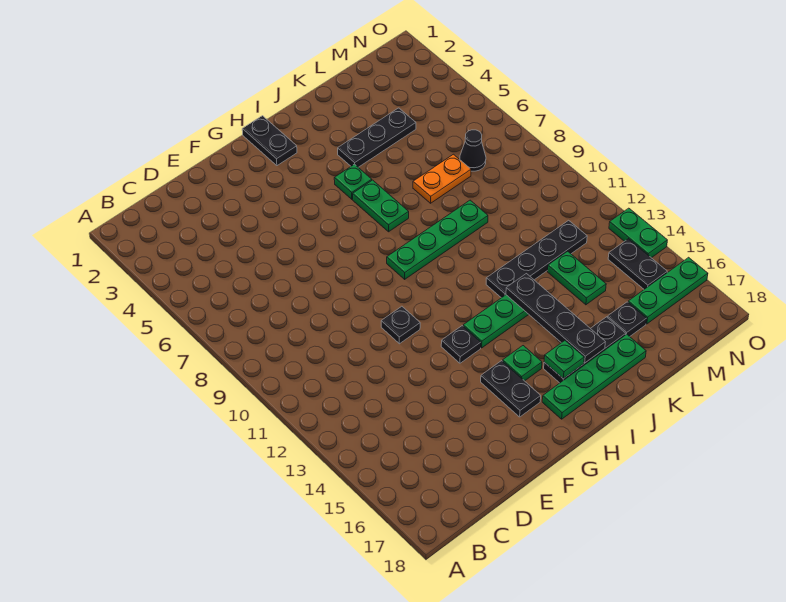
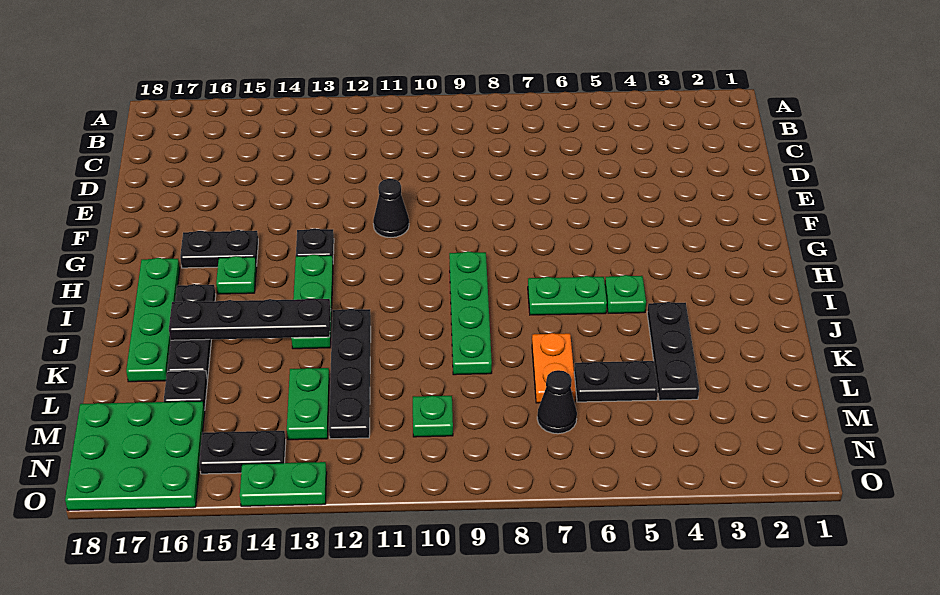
black plate F11 level 1 -> black cone F11 level 1
black plate H1:H2 level 1 -> black plate L5:L6 level 1
green plate I16 level 2 -> green plate M10 level 1
green plate L13:L14 level 1 -> green plate L13:M13 level 1
green plate M16:O16 level 1 -> green plate M16:O18 level 1

